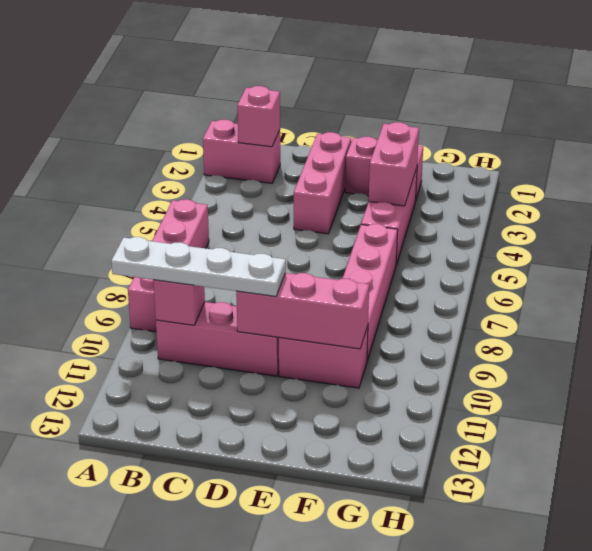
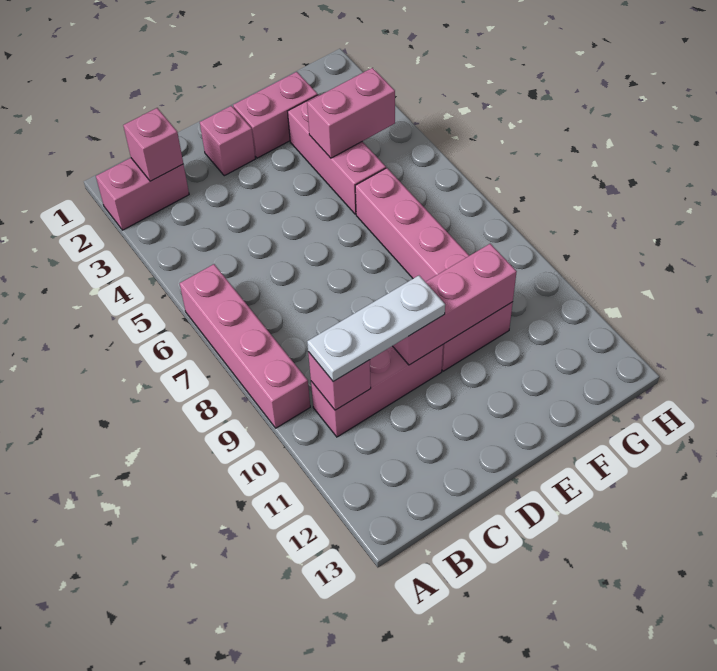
white plate A10:D10 level 3 -> white plate B10:D10 level 3
pink brick D2:D4 level 1 -> pink brick D2 level 1
pink brick F3:F4 level 2 -> pink brick F4:G4 level 2

